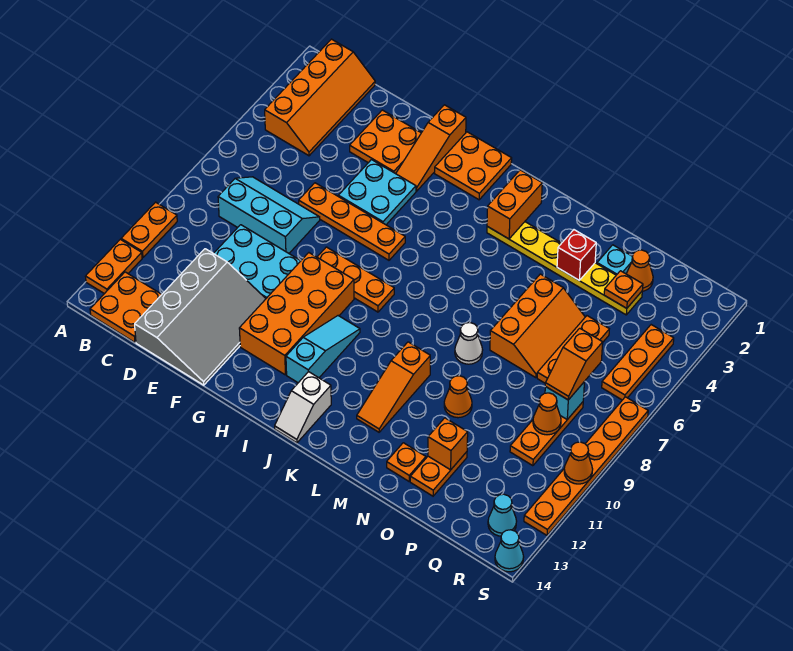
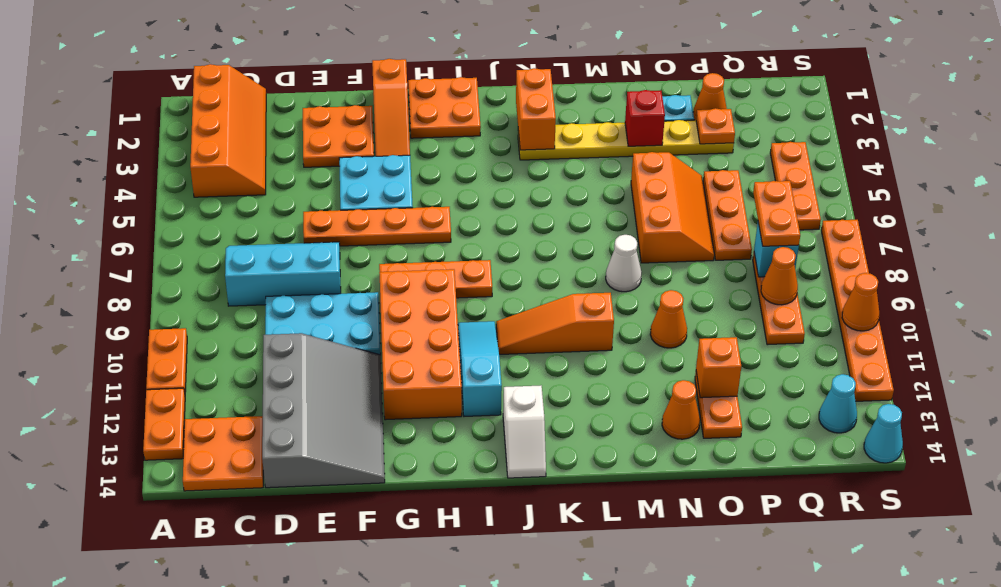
orange slope L10:L12 level 1 top 10 -> orange slope J10:L10 level 1 top L
orange plate N13 level 1 -> orange cone N13 level 1
orange slope Q7:Q8 level 3 top 7 -> orange plate Q7:Q8 level 3

